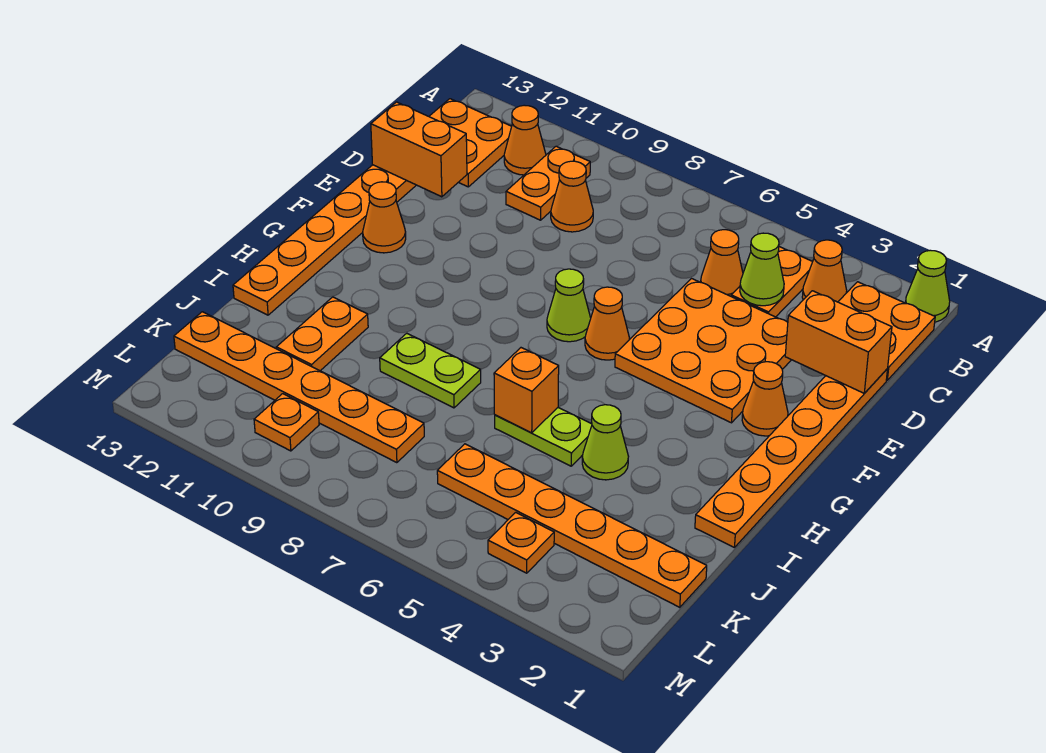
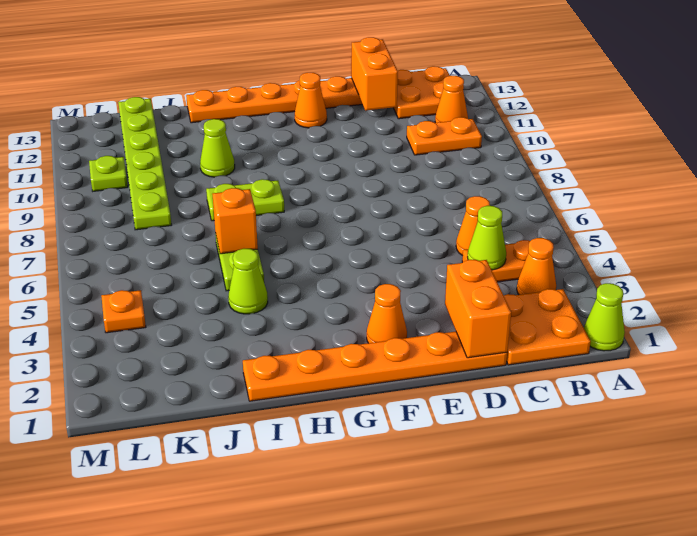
orange cone C9 level 1 -> none
orange plate D3:F5 level 1 -> none
orange cone F6 level 1 -> none
lime cone F7 level 1 -> lime cone I10 level 1
lime plate I8:I9 level 1 -> lime plate H8:I8 level 1
orange plate I11:J11 level 1 -> none
orange plate K1:K6 level 1 -> none
orange plate K8:K13 level 1 -> lime plate K8:K13 level 1
orange plate L10 level 1 -> lime plate L10 level 1

